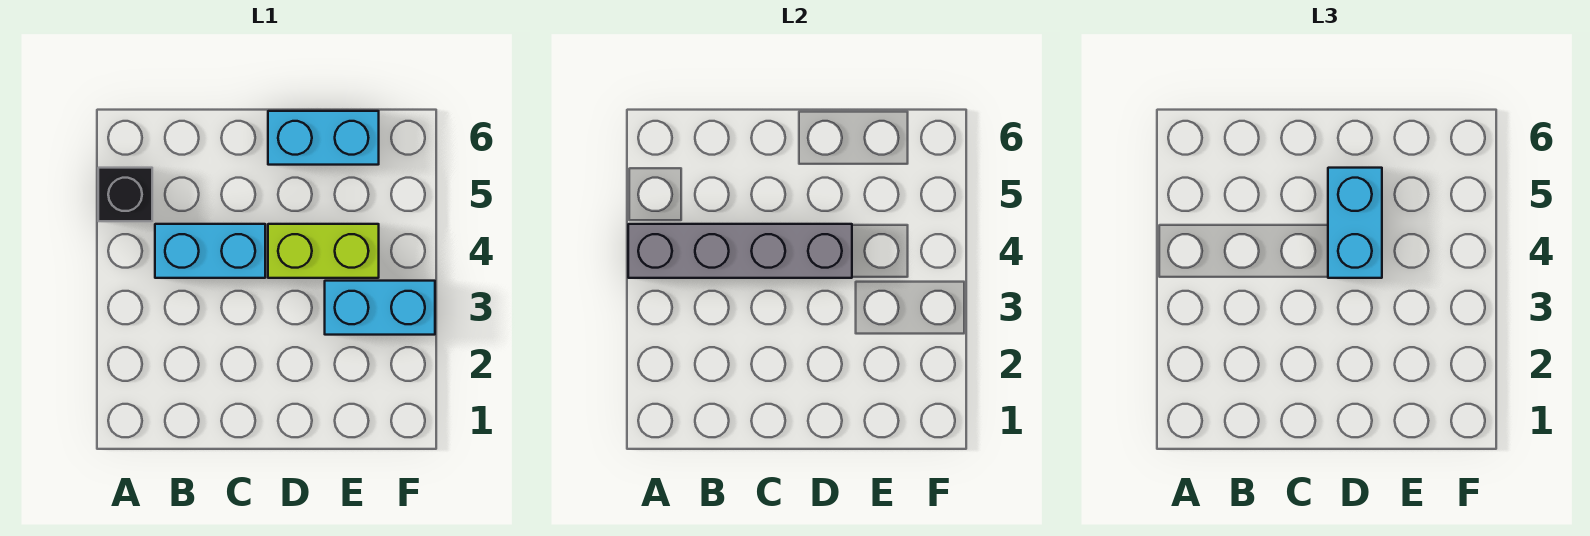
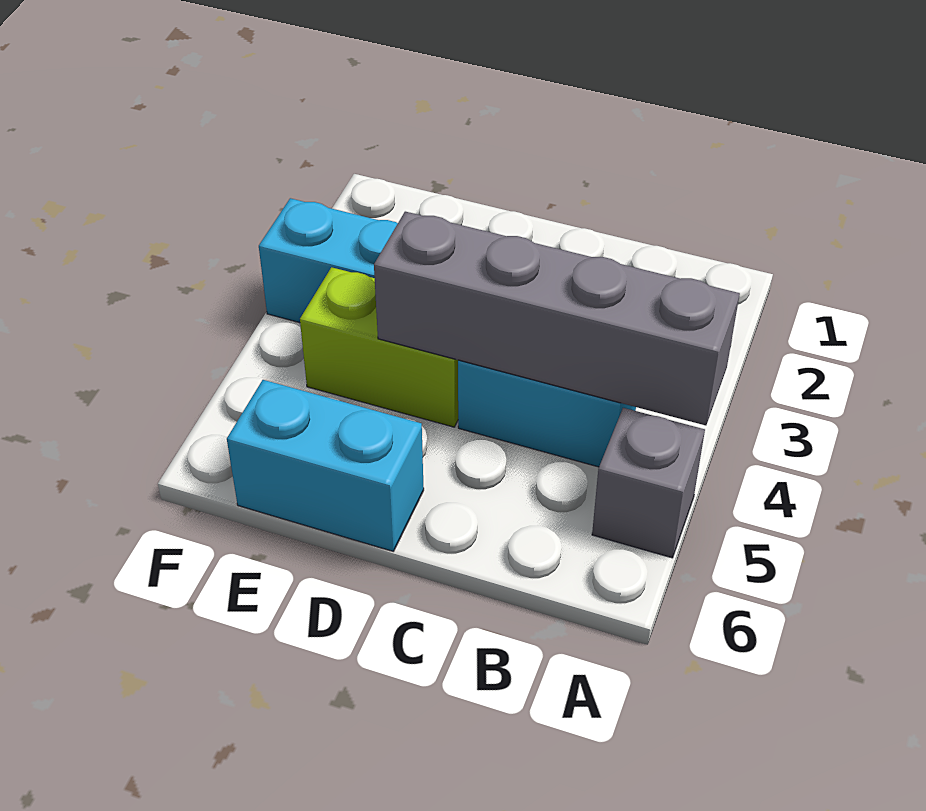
black brick A5 level 1 -> grey brick A5 level 1
cyan brick D4:D5 level 3 -> none

